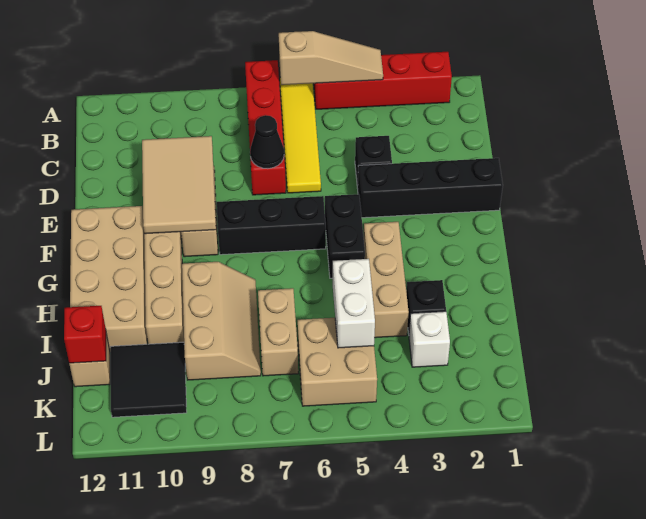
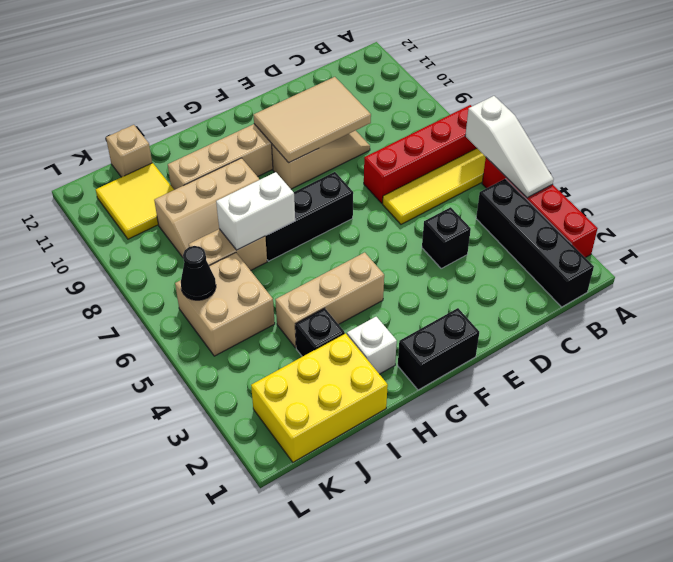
tan slope A4:A6 level 2 top 6 -> white slope A4:A6 level 2 top 6
black cone D7 level 2 -> black cone K6 level 2
black brick E1:E4 level 1 -> black brick B1:B4 level 1
black brick F5:G5 level 1 -> black brick F1:G1 level 1
black brick F6:F8 level 1 -> black brick F7:H7 level 1
tan brick F11:I12 level 1 -> none
none -> yellow brick I1:K2 level 1
white brick I5:J5 level 2 -> white brick H7:I7 level 2
white brick J3 level 1 -> white brick H2 level 1
black tile J10:K11 level 1 -> yellow tile J10:K11 level 1
red brick J12 level 2 -> none

